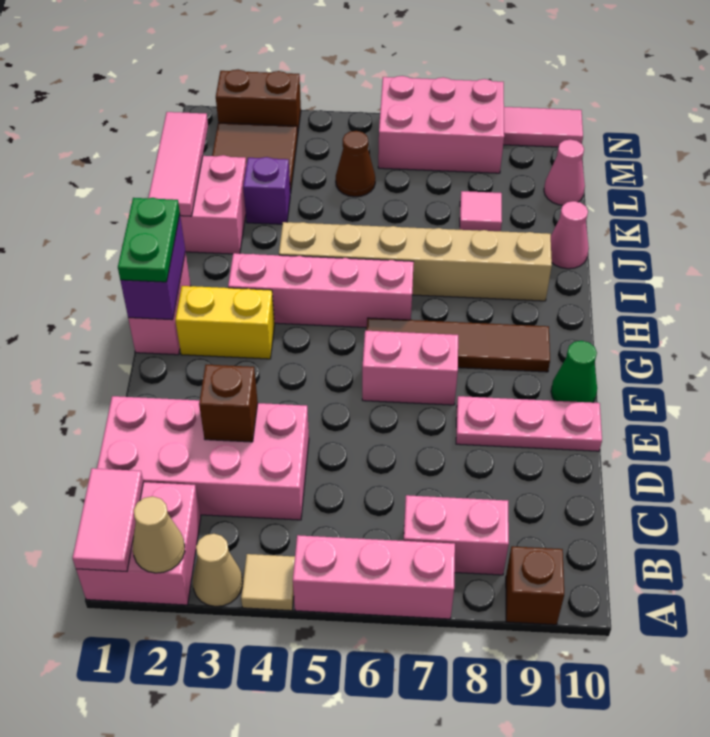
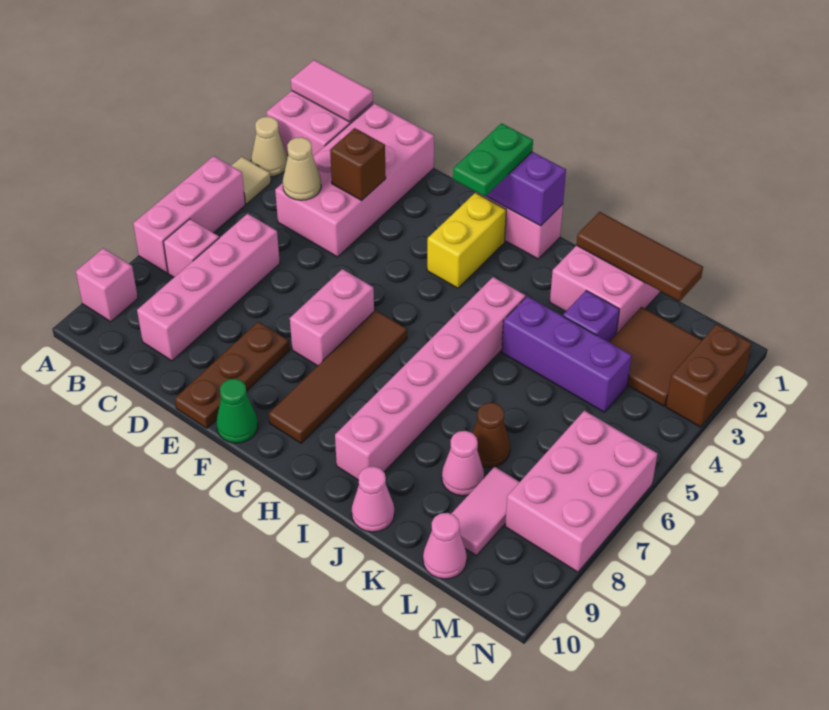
tan cone A2 level 2 -> tan cone C4 level 2
brown brick A9 level 1 -> pink brick A9 level 1
pink brick B7:B8 level 1 -> pink brick B7 level 1
pink plate E8:E10 level 1 -> brown plate E8:E10 level 1
green plate G1:H1 level 3 -> green plate G1:G2 level 3
pink brick H3:H6 level 1 -> pink brick C6:C9 level 1
tan brick I4:I9 level 1 -> pink brick I4:I9 level 1
pink tile J1:L1 level 2 -> brown tile J1:L1 level 2
none -> purple brick J4:L4 level 1
pink tile K8 level 1 -> pink cone K8 level 1
brown cone L5 level 1 -> brown cone K7 level 1
pink tile N9:N10 level 1 -> pink tile L8:L9 level 1

